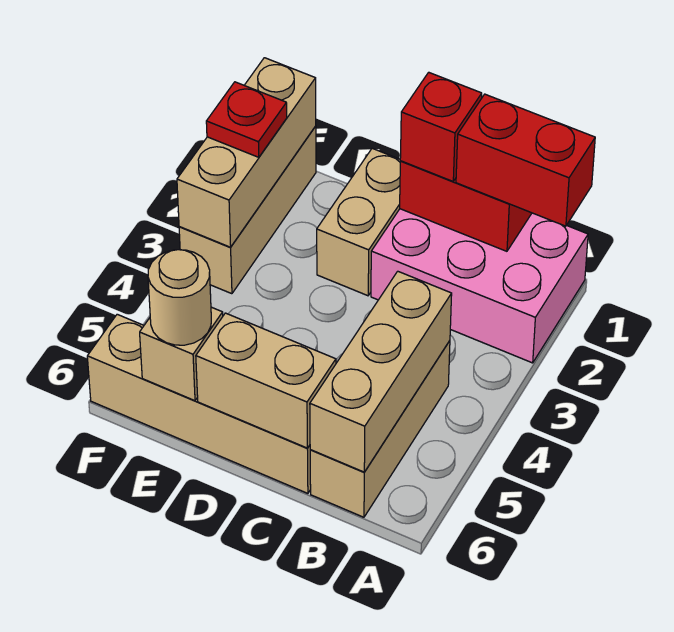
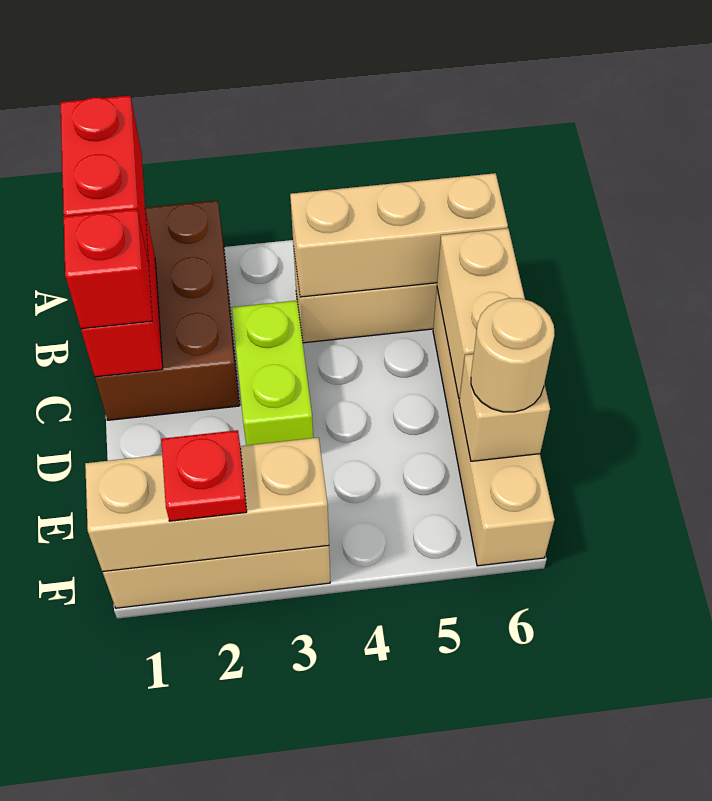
pink brick A1:C2 level 1 -> brown brick A1:C2 level 1
none -> lime brick C3:D3 level 1
tan brick D1:D2 level 1 -> none

